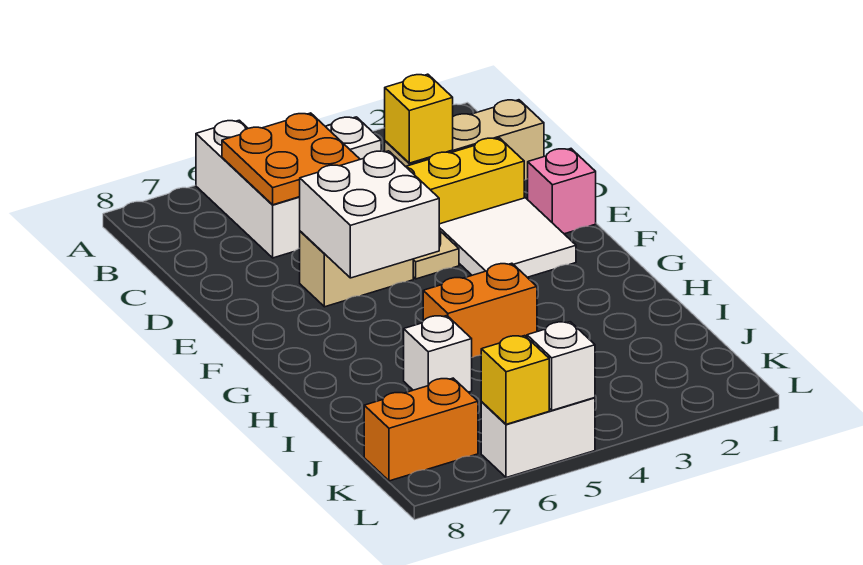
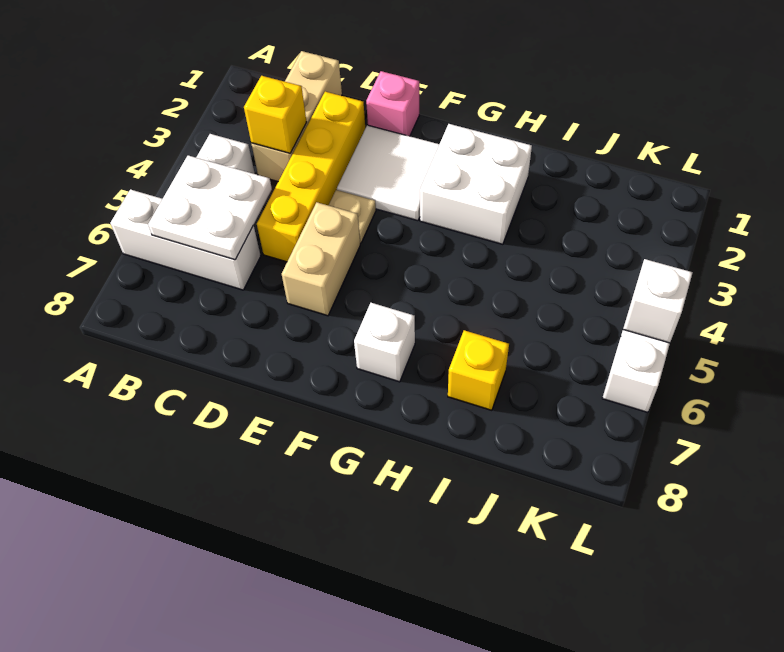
orange plate B5:C6 level 2 -> white plate B5:C6 level 2
white brick E5:F6 level 2 -> white brick G2:H3 level 1
orange brick H4:H5 level 1 -> none
white brick I6 level 1 -> white brick G7 level 1
orange brick K7:K8 level 1 -> none
yellow brick L6 level 2 -> yellow brick I7 level 1

